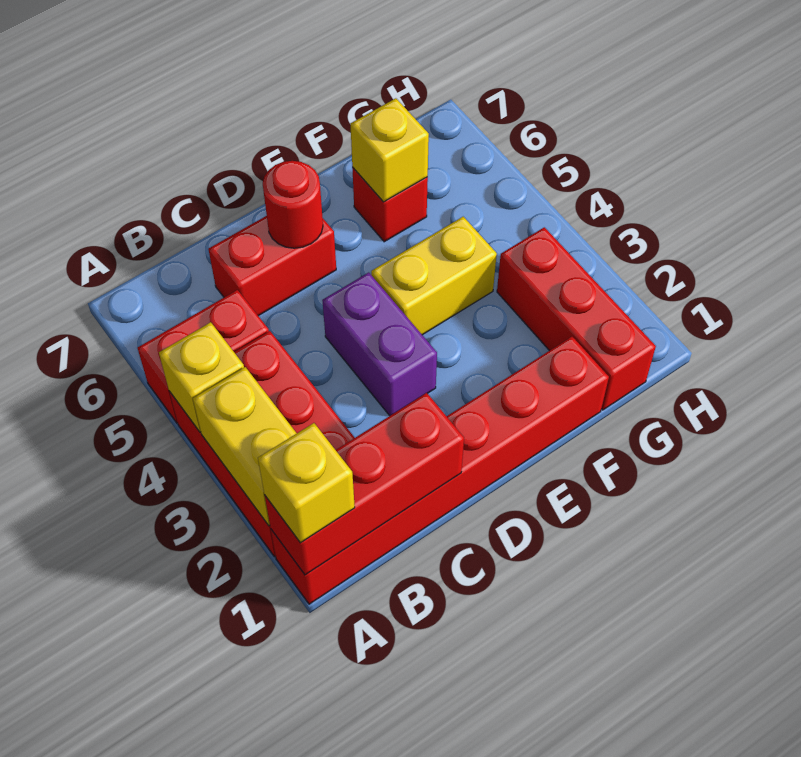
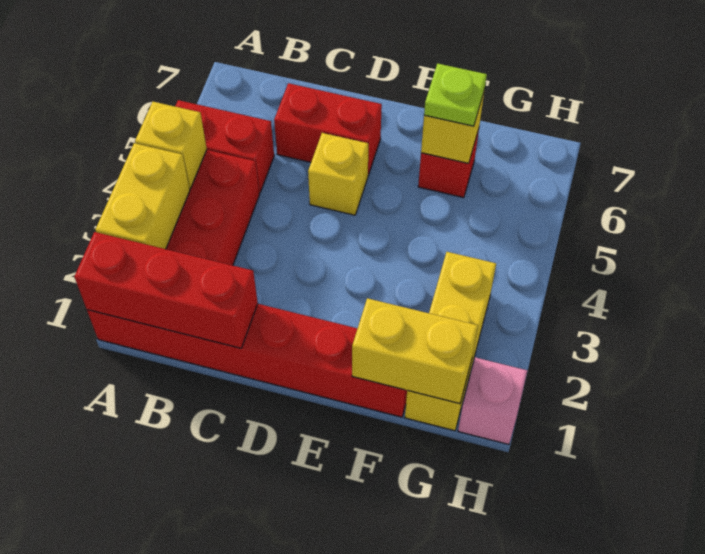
yellow brick A1 level 3 -> yellow brick D5 level 1
purple brick D3:D4 level 1 -> none
red round brick D6 level 2 -> none
yellow brick E4:F4 level 1 -> yellow brick F1:G1 level 2
none -> lime plate F6 level 3
red brick G1:G3 level 1 -> yellow brick G1:G3 level 1
none -> pink brick H1 level 1

